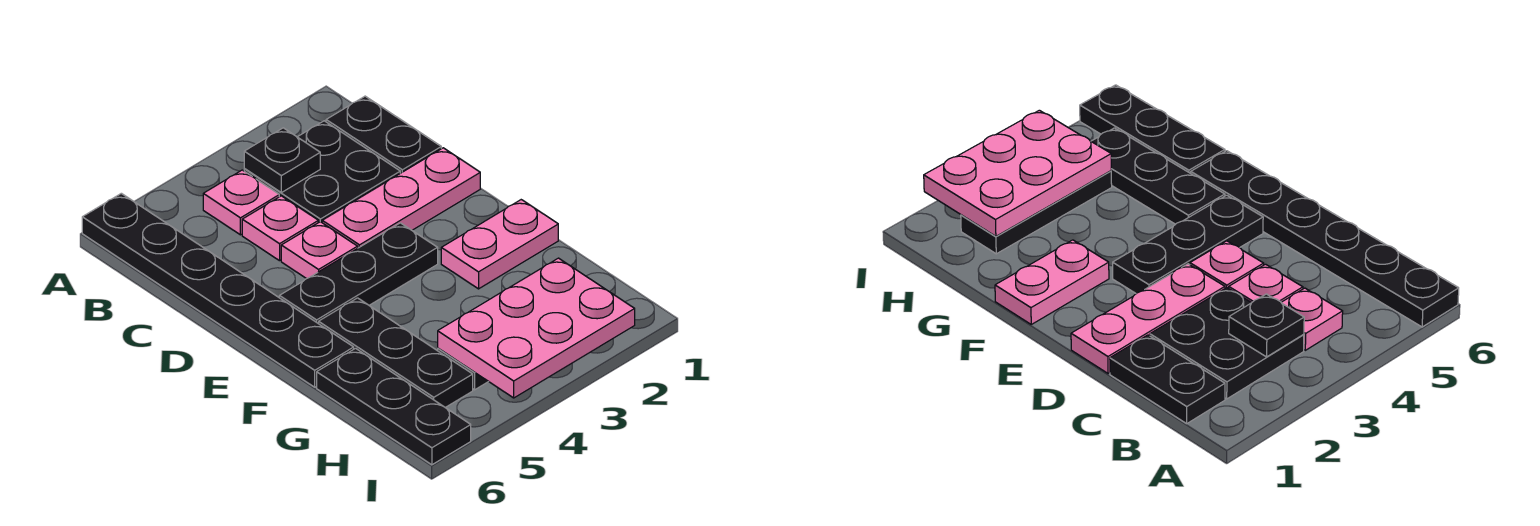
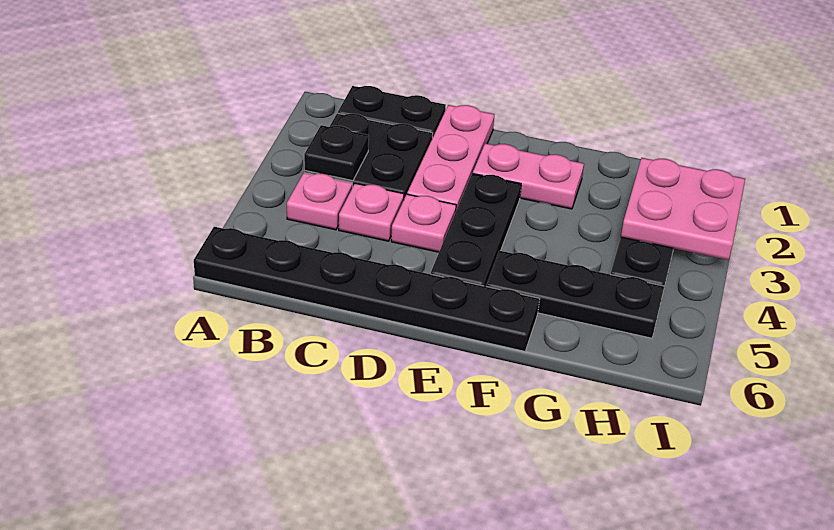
pink plate F1:F2 level 1 -> pink plate E2:F2 level 1
black plate G6:I6 level 1 -> none
pink plate H2:I4 level 2 -> pink plate H2:I3 level 2

